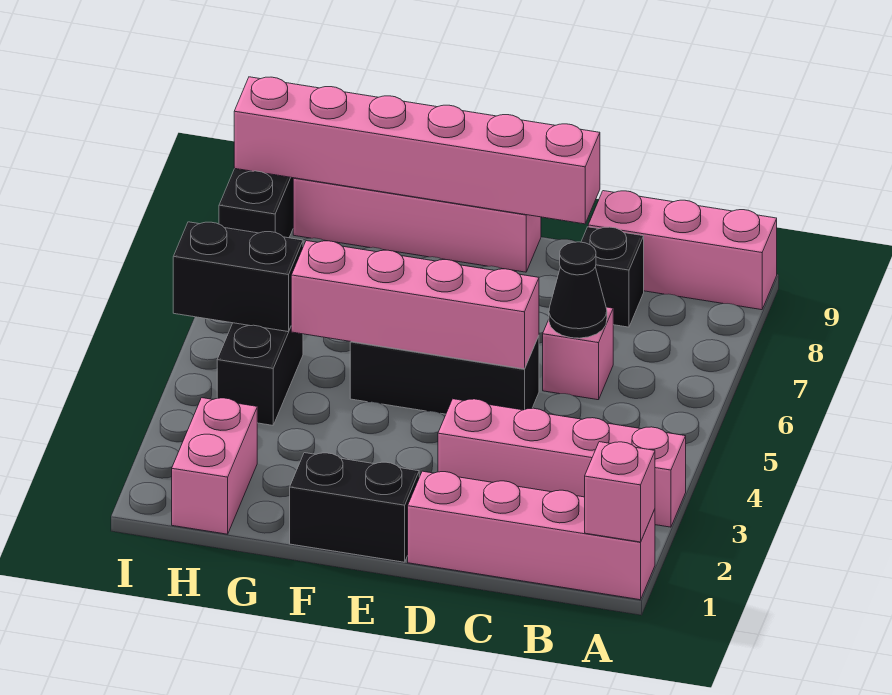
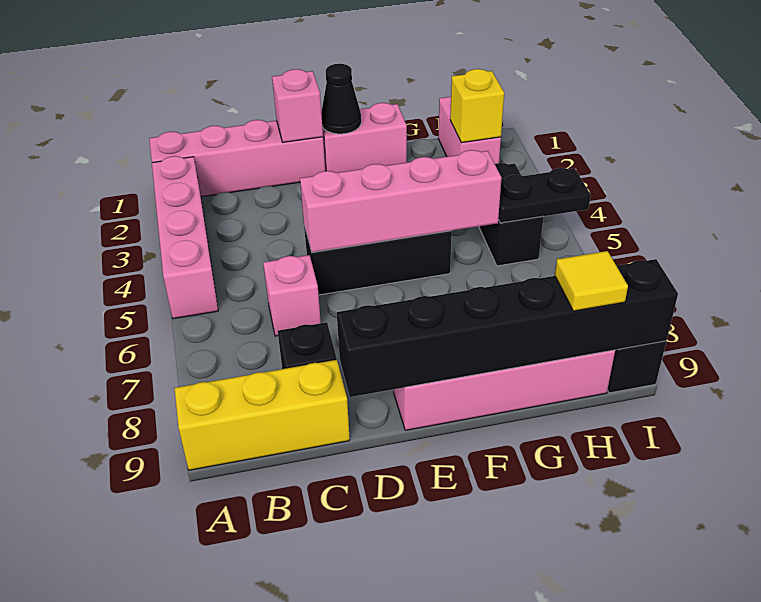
pink brick A1 level 2 -> pink brick D1 level 2
pink brick A3:D3 level 1 -> pink brick A2:A5 level 1
pink brick A9:C9 level 1 -> yellow brick A9:C9 level 1
black cone C6 level 2 -> black cone E1 level 2
pink brick D9:I9 level 2 -> black brick D9:I9 level 2
black brick E1:F1 level 1 -> pink brick E1:F1 level 1
none -> yellow brick H2 level 2
black brick H5:I5 level 2 -> black plate H5:I5 level 2
none -> yellow tile H9 level 3

